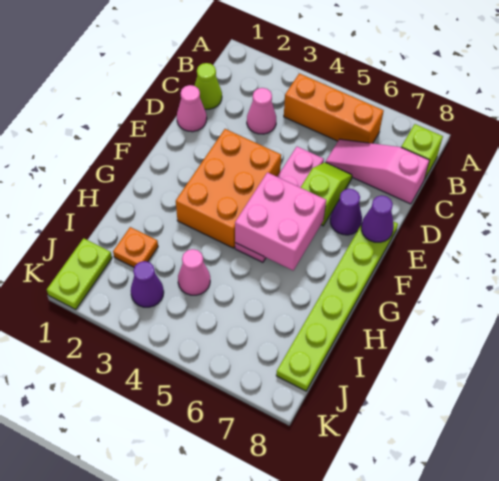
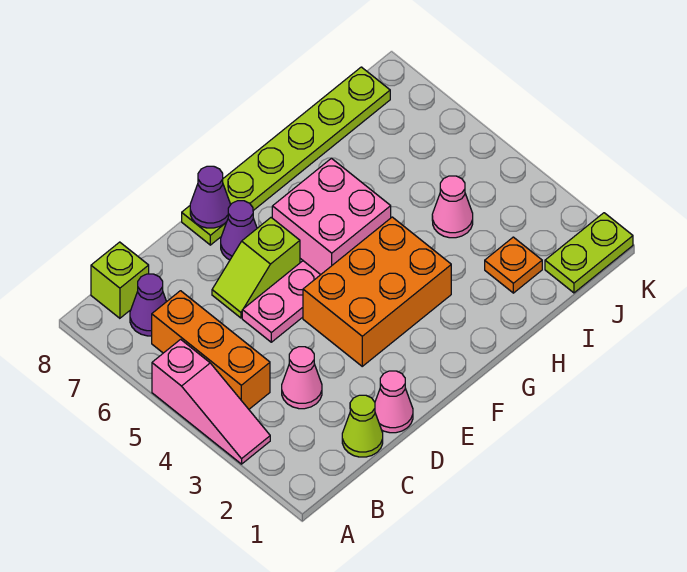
pink slope C6:C8 level 1 top 8 -> pink slope A3:A5 level 1 top 5
purple cone J3 level 1 -> purple cone B7 level 1

